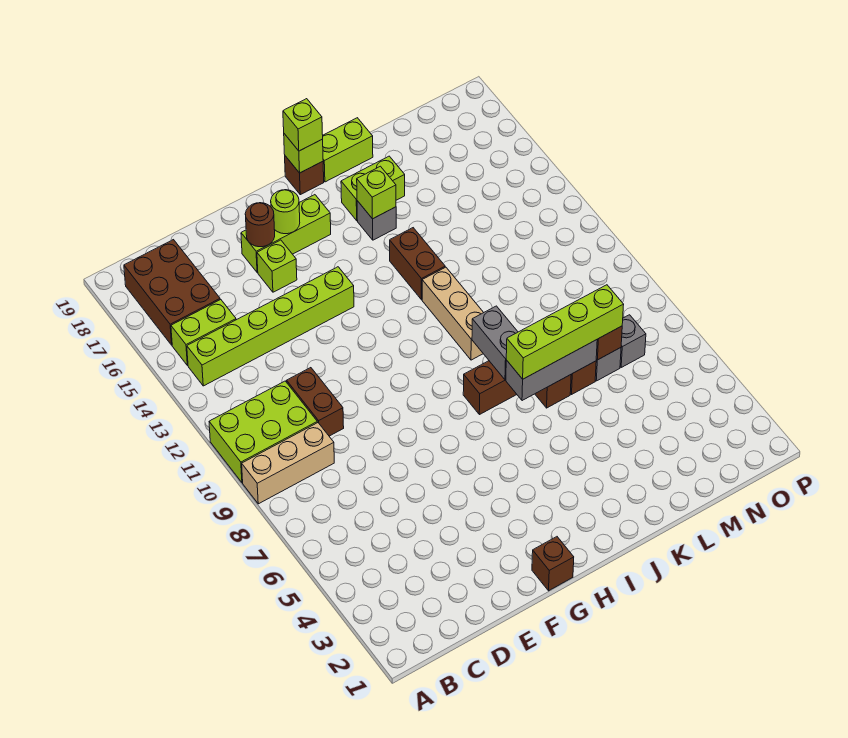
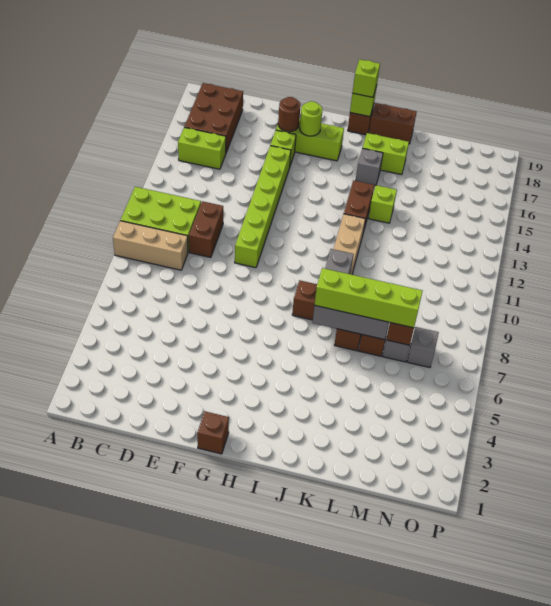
lime brick B14:G14 level 1 -> lime brick F10:F15 level 1
lime brick J16 level 2 -> lime brick K14 level 1
lime brick J19:K19 level 1 -> brown brick J19:K19 level 1

